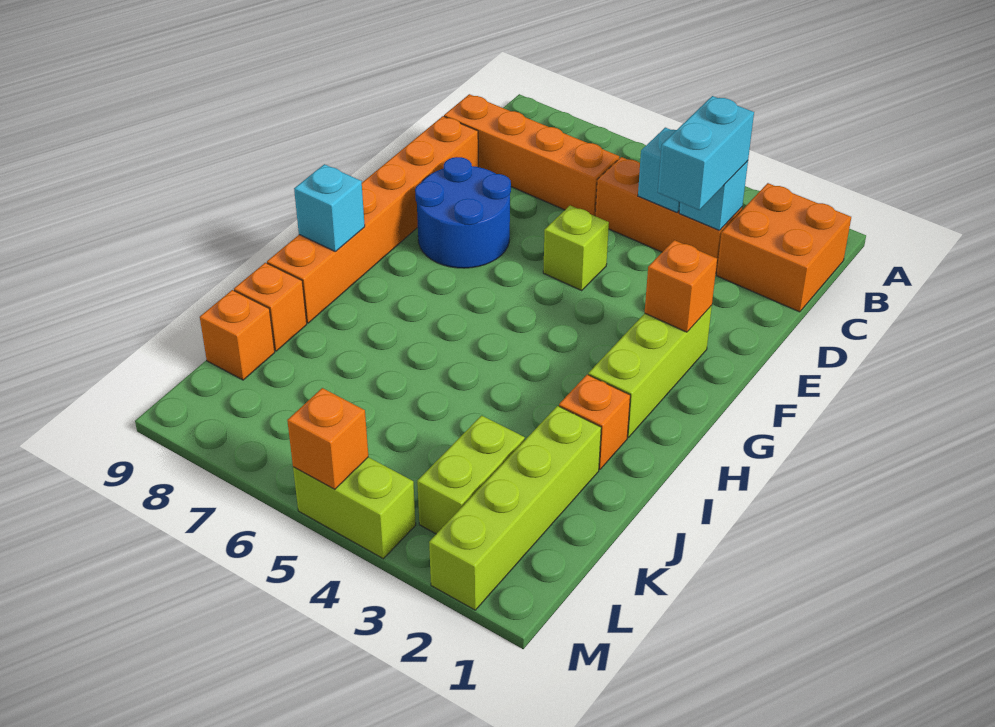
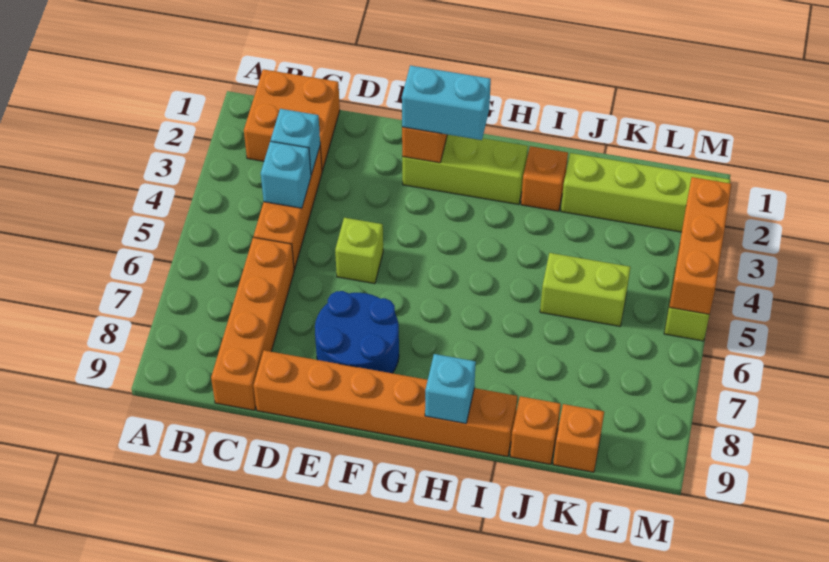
cyan brick C3:D3 level 3 -> cyan brick F2:G2 level 3
lime brick K3:L3 level 1 -> lime brick J5:K5 level 1
orange brick M5 level 2 -> orange brick M3:M5 level 2

